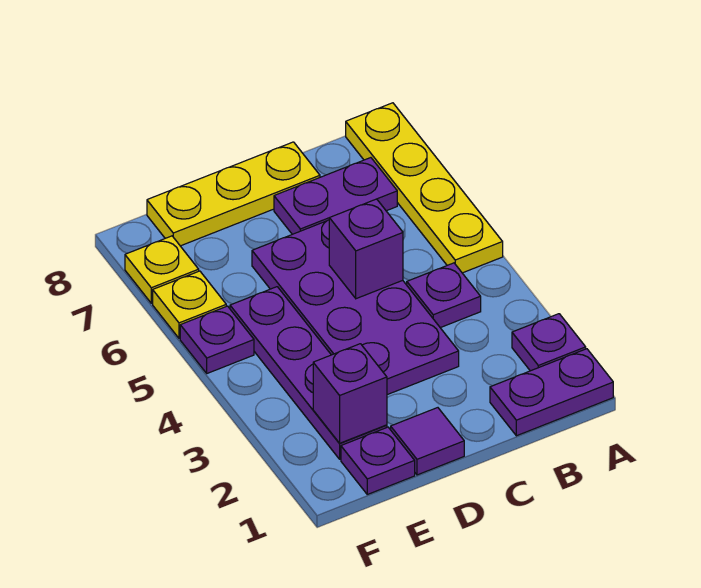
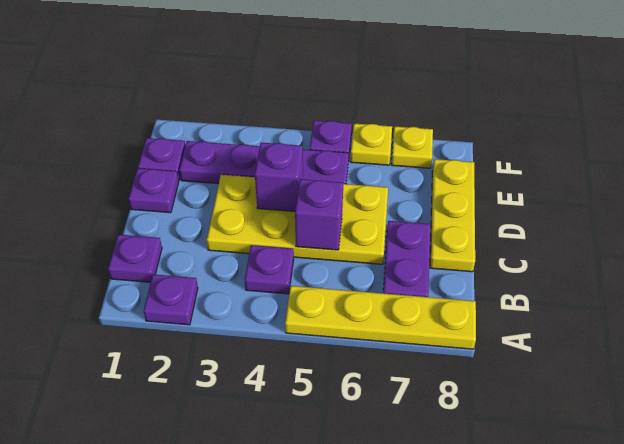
purple plate A1:B1 level 1 -> purple plate B1 level 1
purple plate C3:D6 level 1 -> yellow plate C3:D6 level 1
purple tile D1 level 1 -> purple plate D1 level 1
purple brick E2 level 2 -> purple brick D4 level 2

